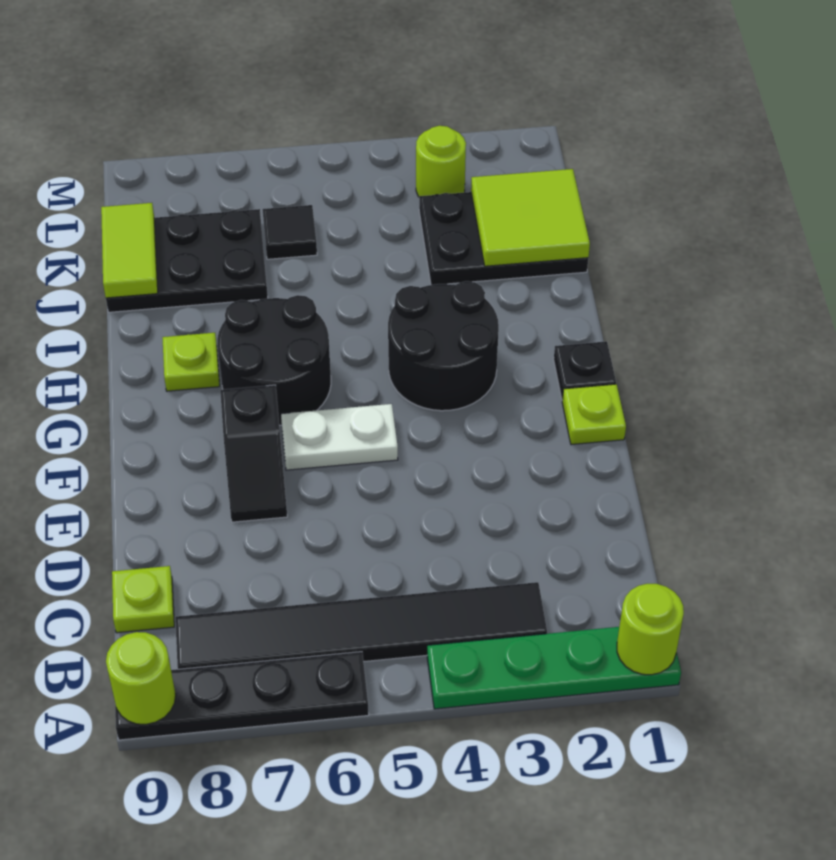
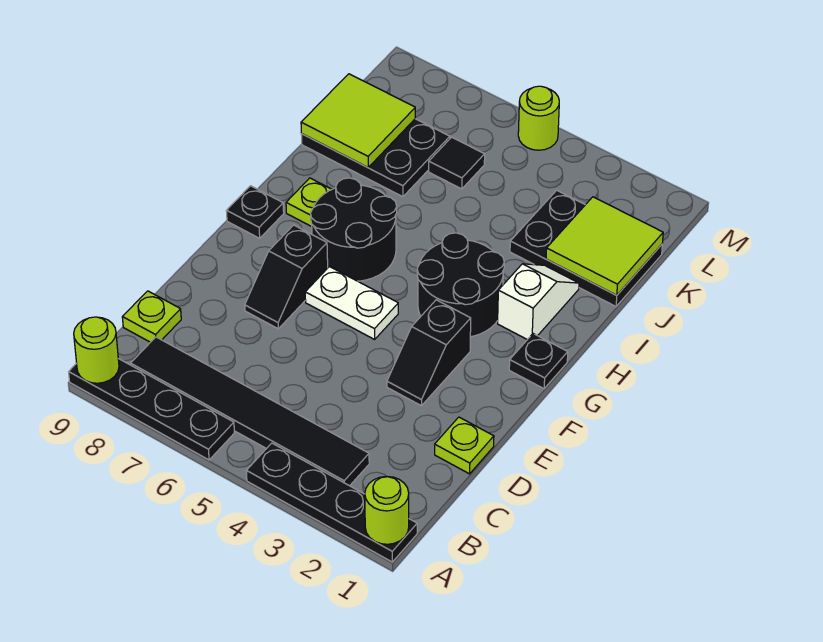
green plate A1:A4 level 1 -> black plate A1:A4 level 1
none -> black slope E3:F3 level 1 top F
lime plate F1 level 1 -> lime plate D1 level 1
none -> black plate G9 level 1
none -> white slope H2:I2 level 1 top H
lime tile J9:K9 level 2 -> lime tile J8:K9 level 2
lime round brick L3 level 1 -> lime round brick M5 level 1

